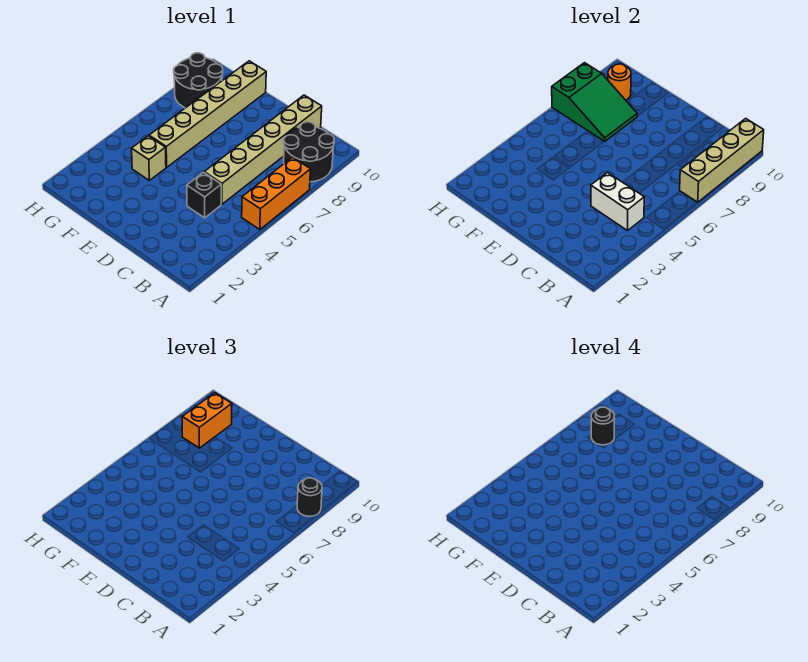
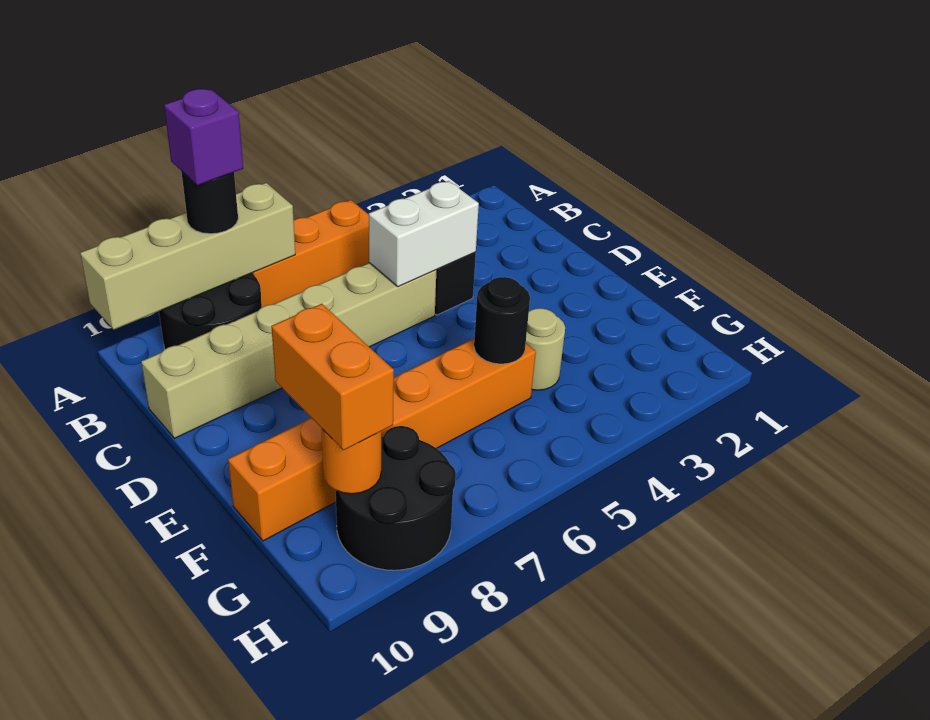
none -> purple brick A8 level 4
white brick B4:C4 level 2 -> white brick C4:C5 level 2
tan brick F4 level 1 -> tan round brick F4 level 1
tan brick F5:F10 level 1 -> orange brick F5:F10 level 1
green slope F7:H8 level 2 top H -> none
orange brick G8:G9 level 3 -> orange brick F9:G9 level 3
black round brick G8 level 4 -> black round brick F5 level 2

